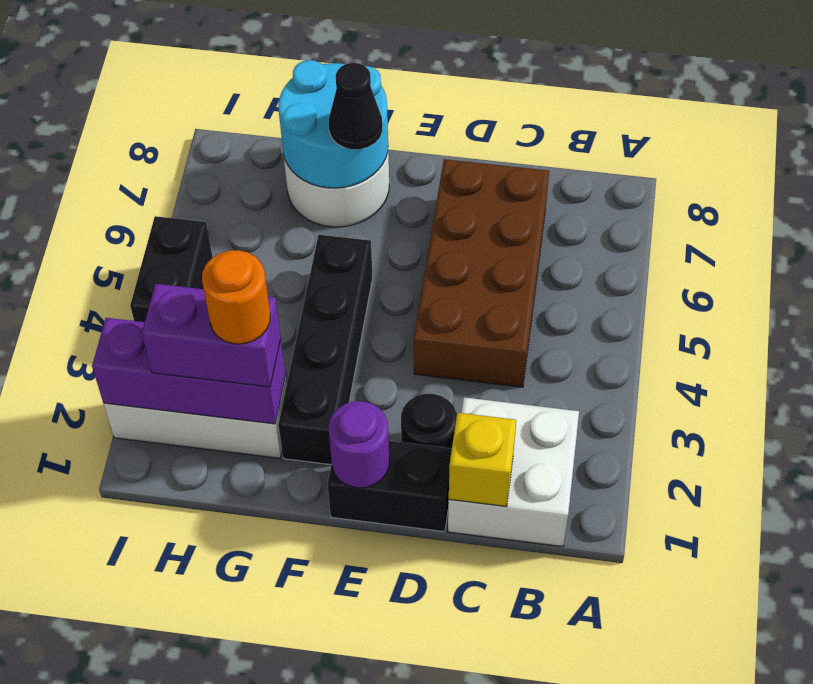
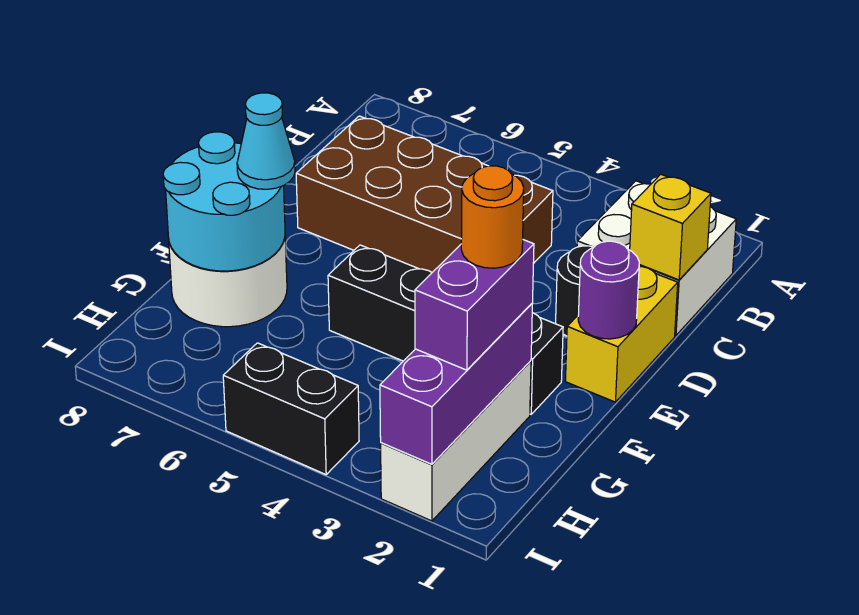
black brick D1:E1 level 1 -> yellow brick D1:E1 level 1
black cone F7 level 3 -> cyan cone F7 level 3

